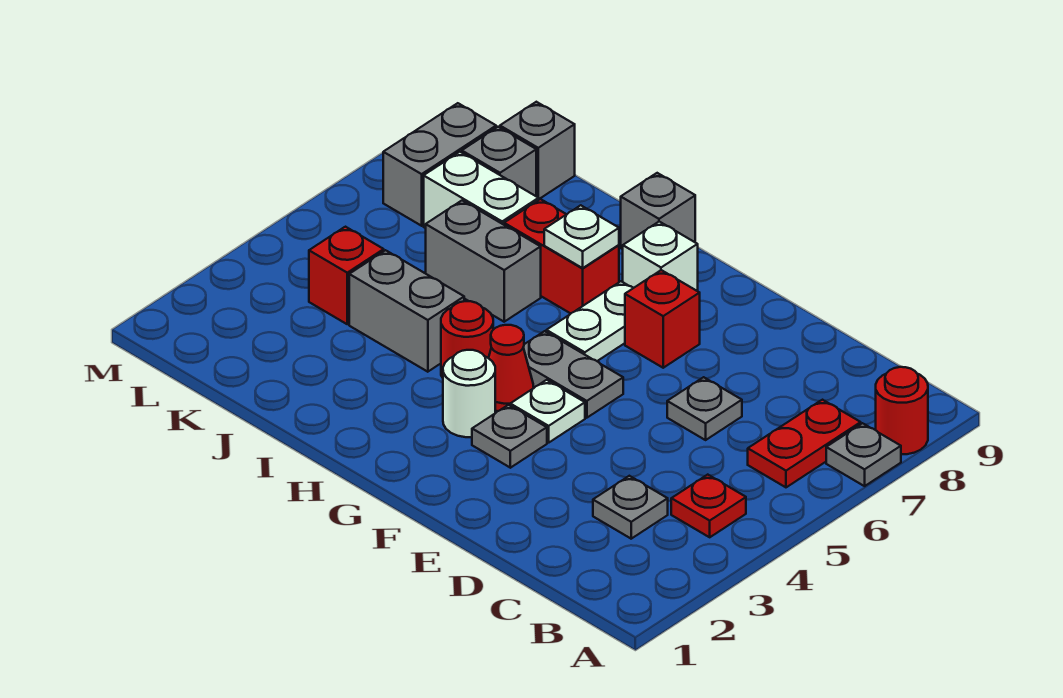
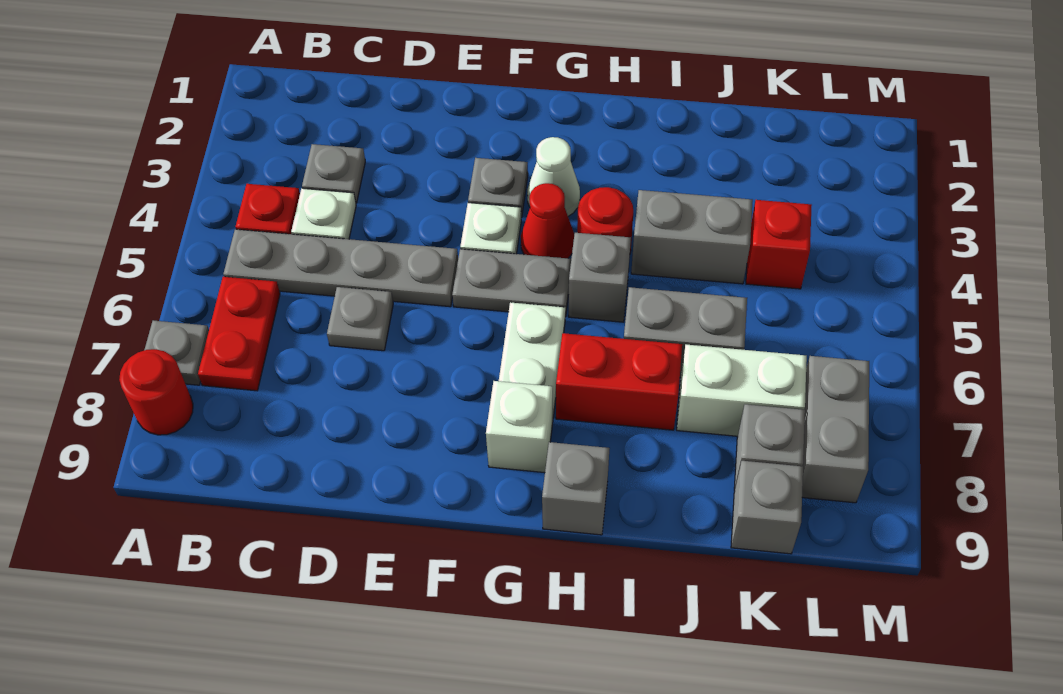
none -> grey plate B5:E5 level 1
red brick F7 level 1 -> none
white round brick G3 level 1 -> white cone G3 level 1
none -> grey brick H5 level 1
white plate H7 level 2 -> white plate C4 level 1

